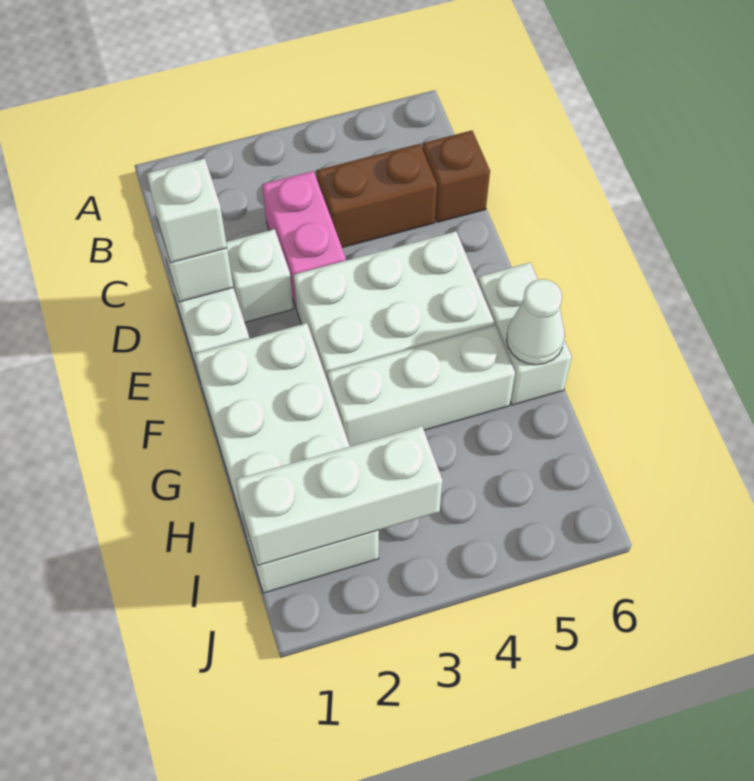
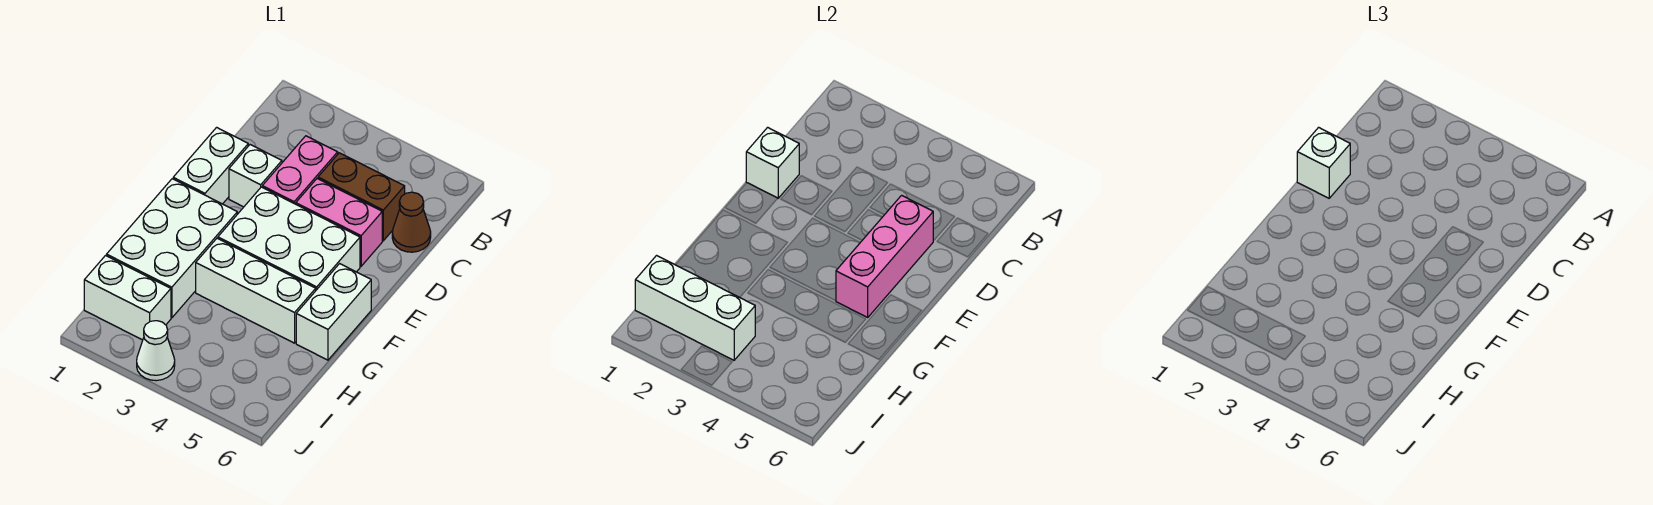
brown brick C6 level 1 -> brown cone C6 level 1
none -> pink brick D4:D5 level 1
none -> pink brick D5:F5 level 2
white cone G6 level 2 -> white cone J3 level 1

